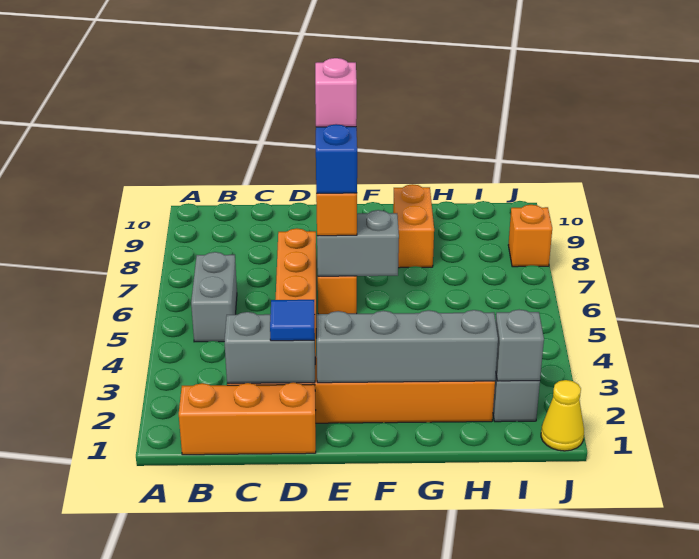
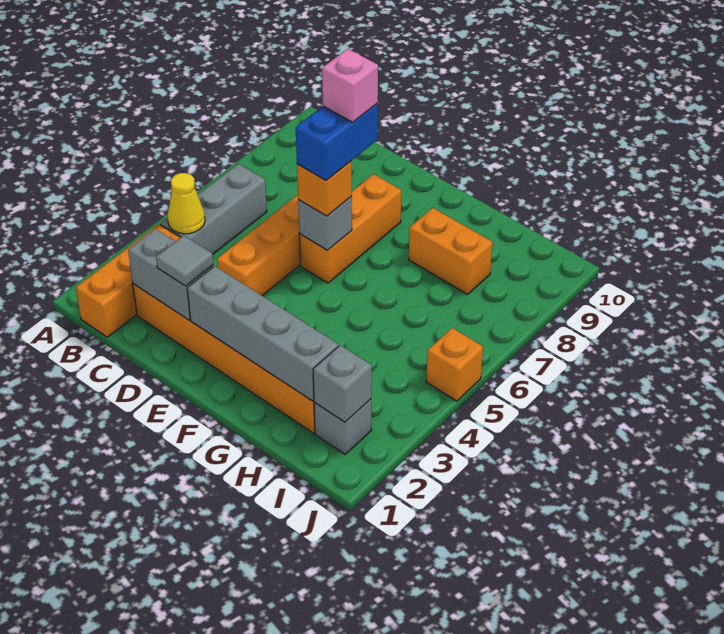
orange brick B1:D1 level 1 -> orange brick B1:B3 level 1
grey brick B5:B6 level 1 -> grey brick B4:B6 level 1
blue tile D2 level 3 -> grey tile D2 level 3
grey brick E6:F6 level 2 -> grey brick E6 level 2
orange brick G8:G9 level 1 -> orange brick G8:H8 level 1
yellow cone J1 level 1 -> yellow cone B4 level 2
orange brick J8 level 1 -> orange brick J5 level 1

